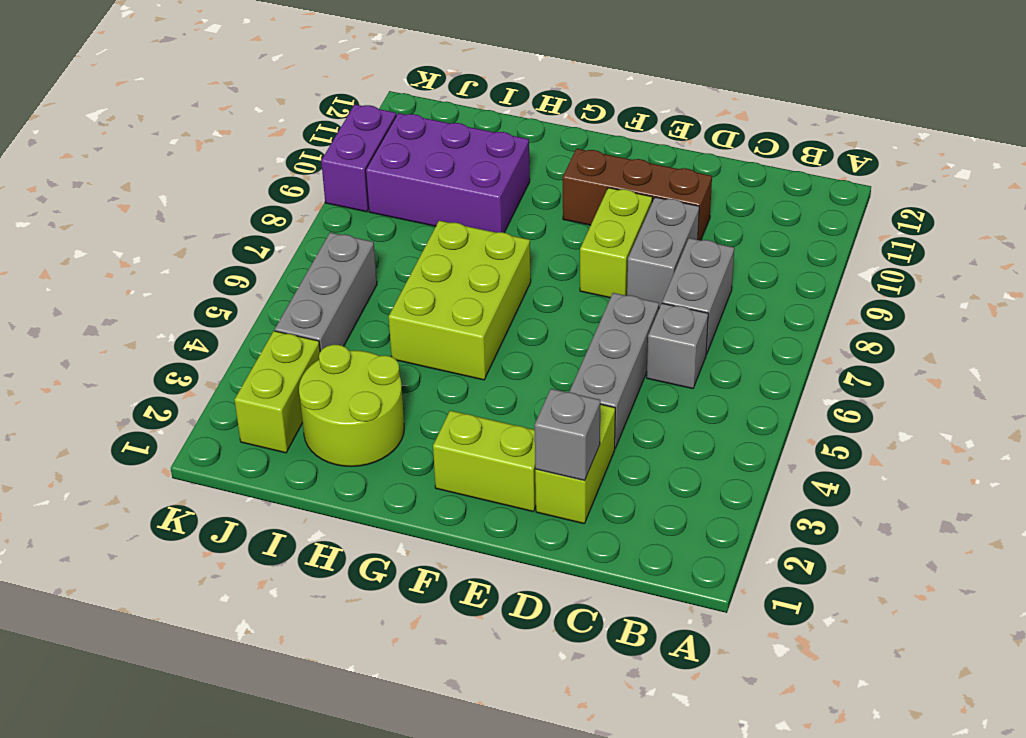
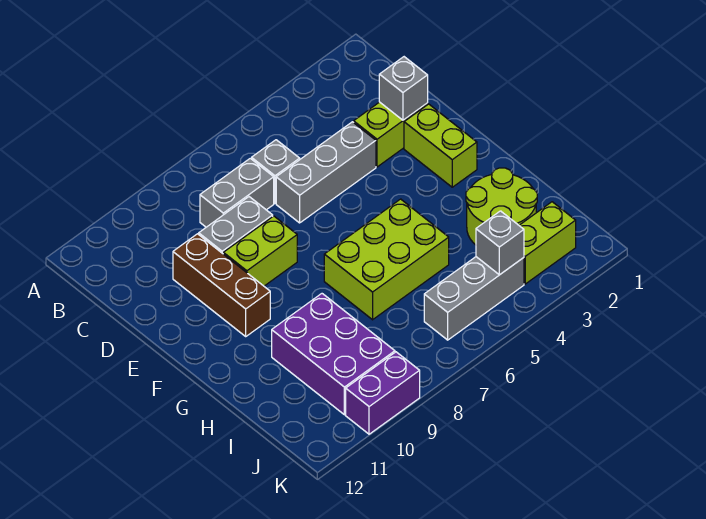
none -> grey brick J4 level 2

